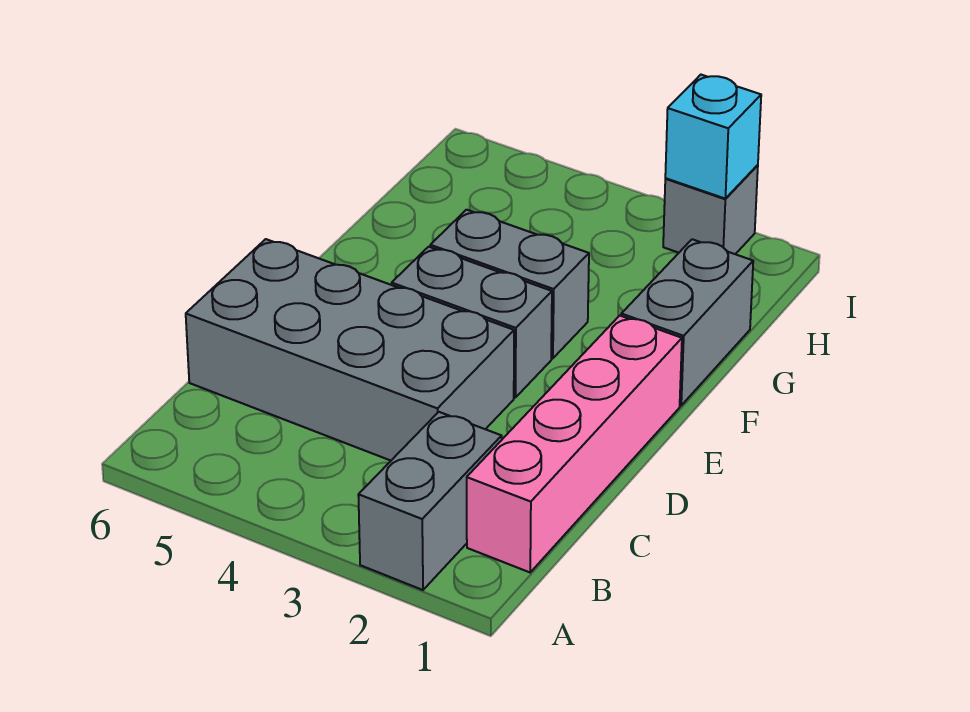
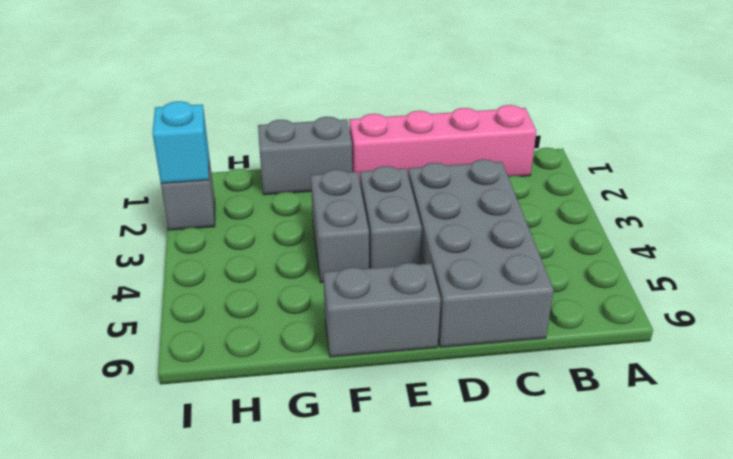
grey brick A2:B2 level 1 -> grey brick E6:F6 level 1

